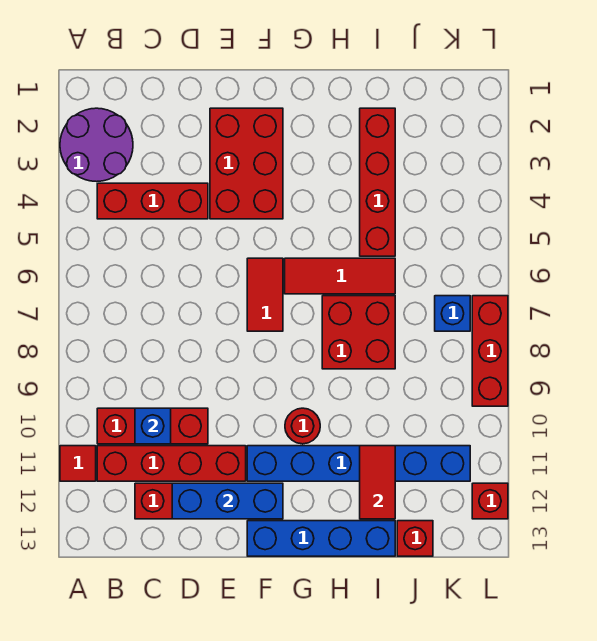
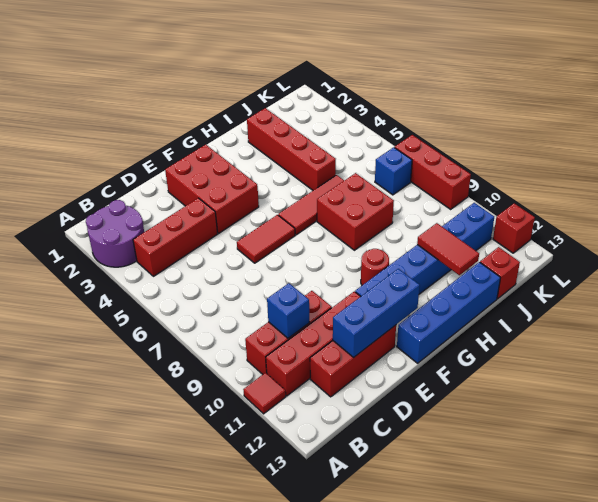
red tile F6:F7 level 1 -> red tile E6:F6 level 1

